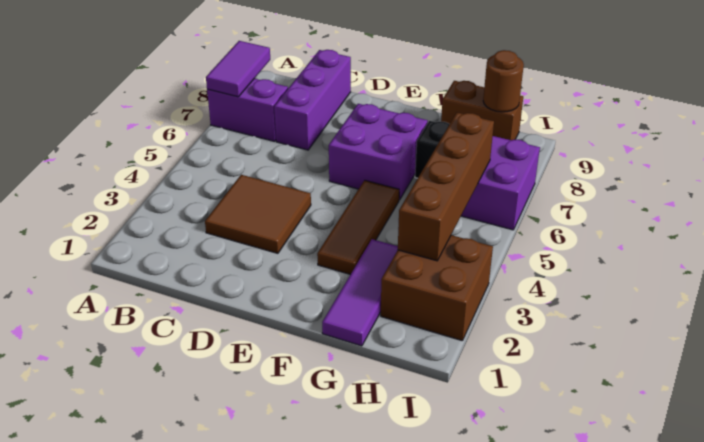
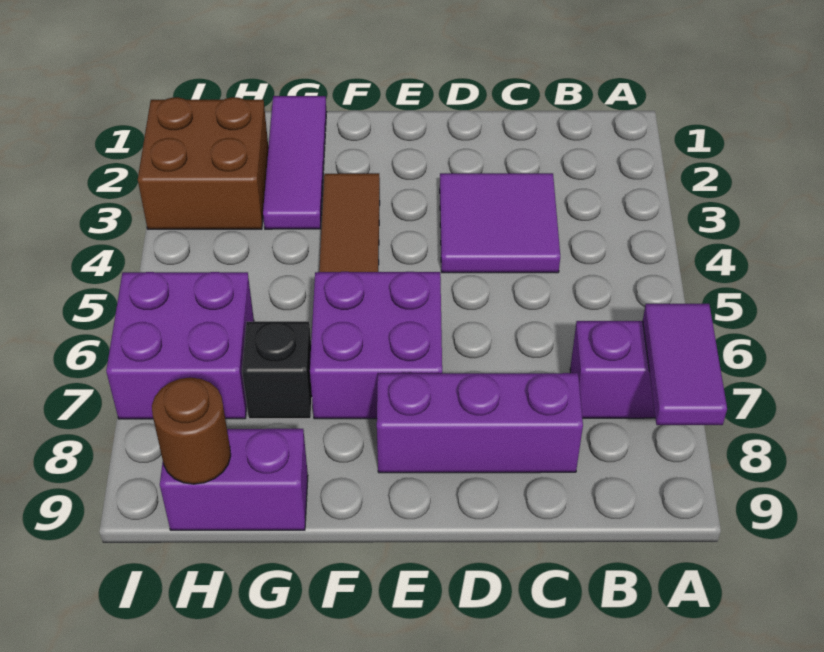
brown tile C3:D4 level 1 -> purple tile C3:D4 level 1
purple brick C7:C9 level 1 -> purple brick C8:E8 level 1
brown brick G9:H9 level 1 -> purple brick G9:H9 level 1
brown brick H3:H6 level 2 -> none

